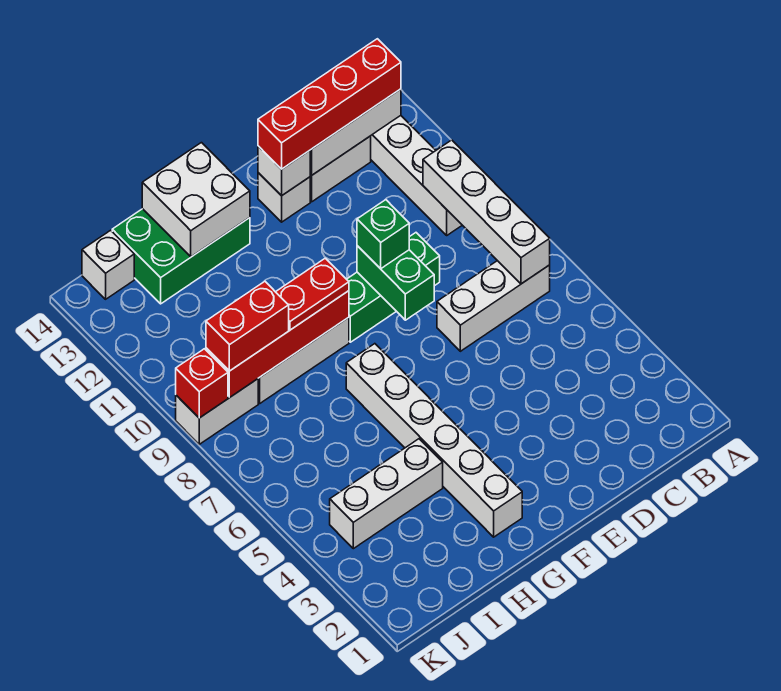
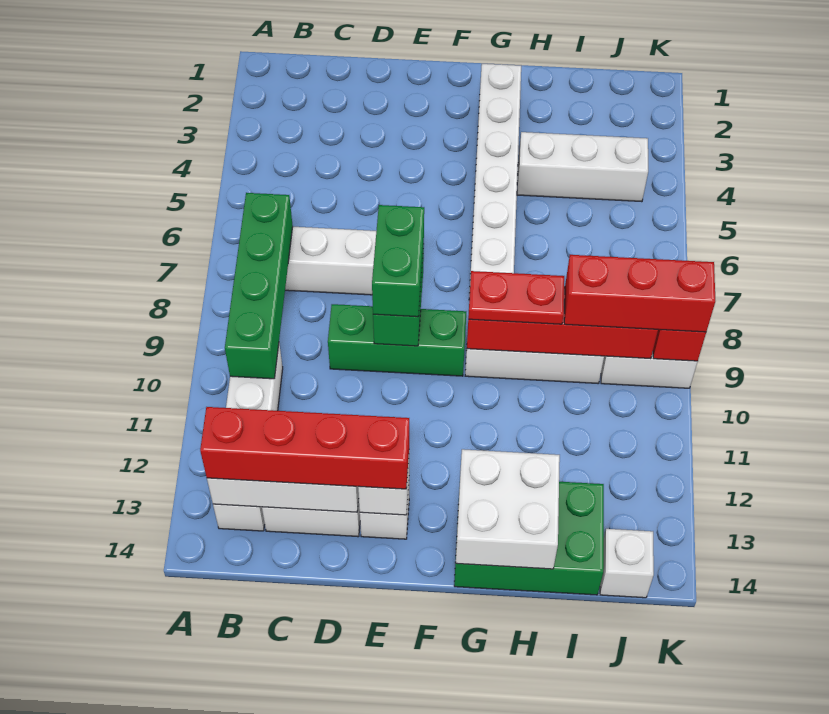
white brick B7:B10 level 2 -> green brick B7:B10 level 2
green brick E9 level 3 -> green brick E8:E9 level 3
red brick I9:J9 level 3 -> red brick I9:K9 level 3

